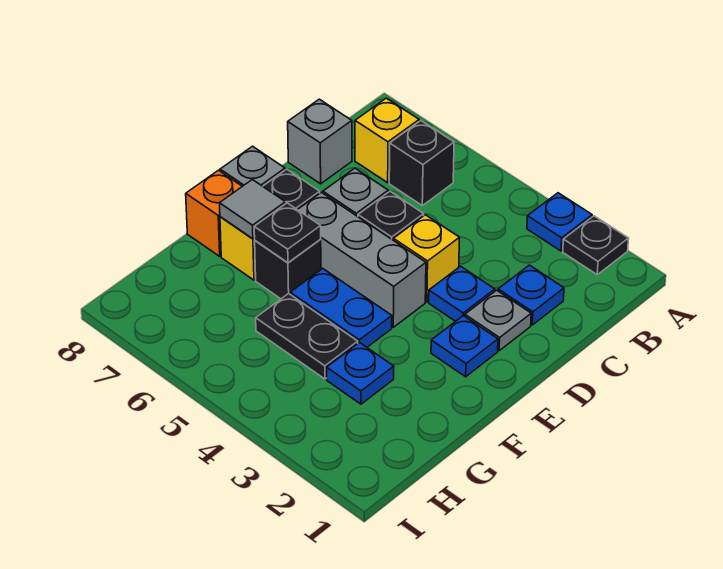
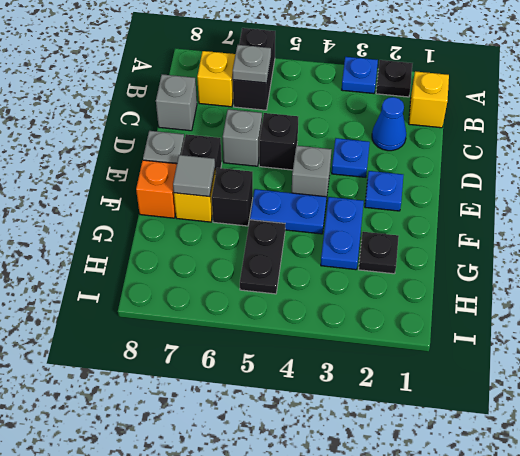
black brick B6 level 1 -> black brick A6:B6 level 1
blue plate C2 level 1 -> blue cone C2 level 1
grey plate D2 level 1 -> grey plate B6 level 2
yellow brick D4 level 1 -> yellow brick B1 level 1
grey brick E4:E6 level 1 -> grey brick E4 level 1
black plate F6 level 2 -> black plate G2 level 1
blue plate G3 level 1 -> blue plate F3:G3 level 1
black plate G4:G5 level 1 -> black plate G5:H5 level 1

